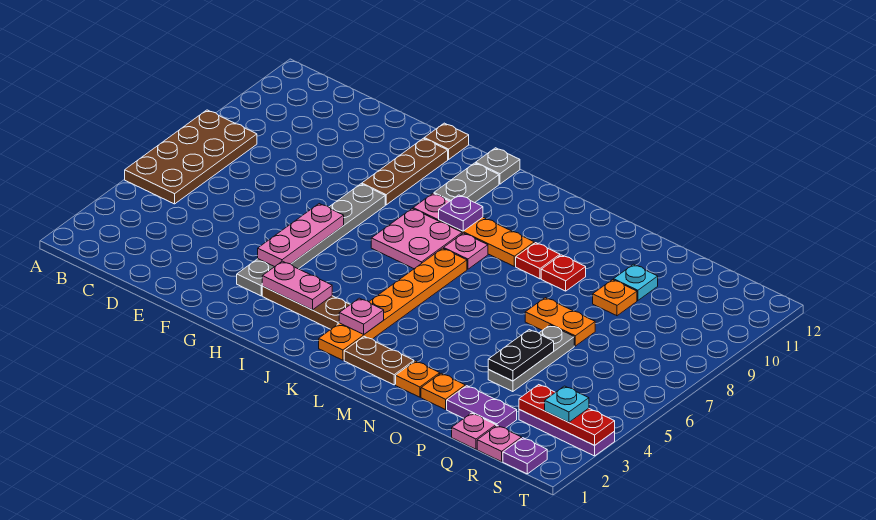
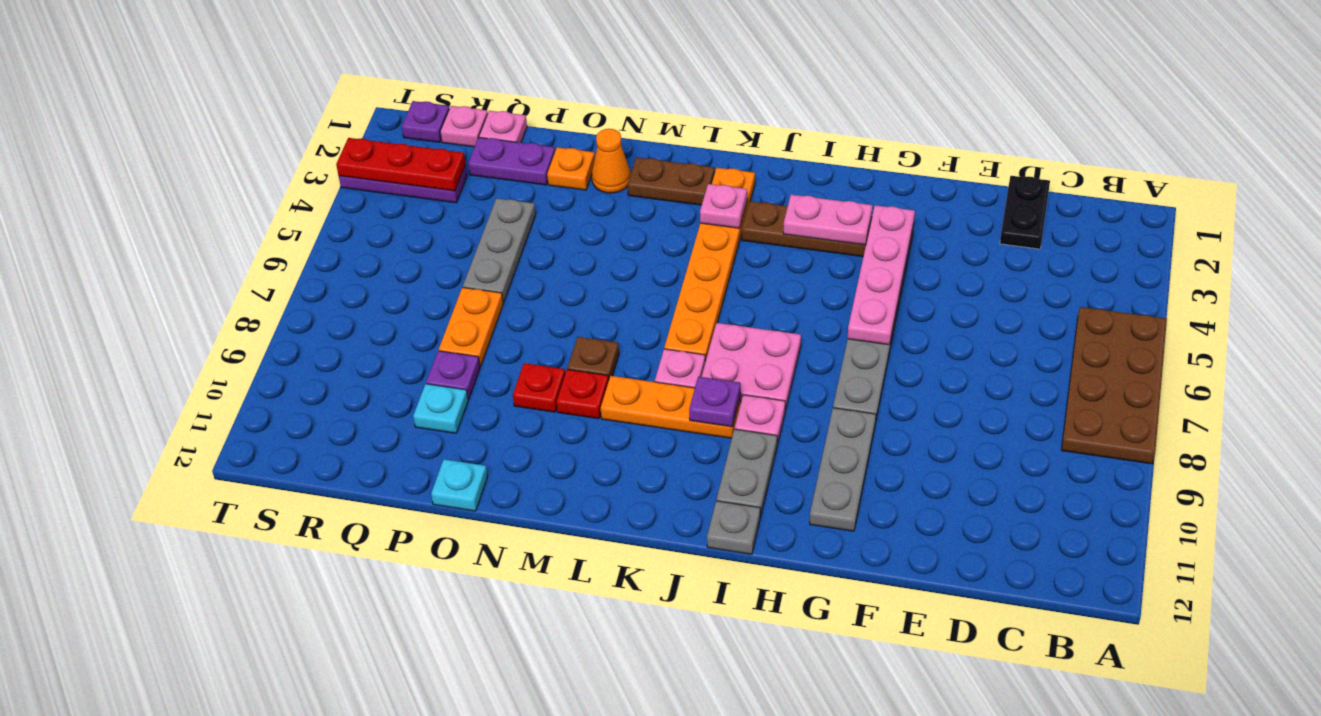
pink plate G4:G6 level 2 -> pink plate G3:G6 level 2
brown plate G9:G11 level 1 -> grey plate G9:G11 level 1
brown plate G12 level 1 -> brown plate M8 level 1
orange plate N2 level 1 -> orange cone N2 level 1
orange plate O7:P7 level 1 -> orange plate P7:P8 level 1
black plate P4:P5 level 2 -> black plate D1:D2 level 1
orange plate P9 level 1 -> purple plate P9 level 1
cyan plate S3 level 3 -> cyan plate O12 level 1

